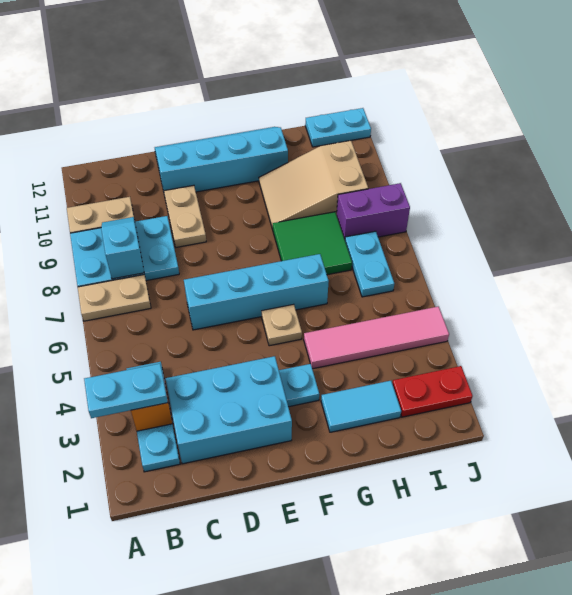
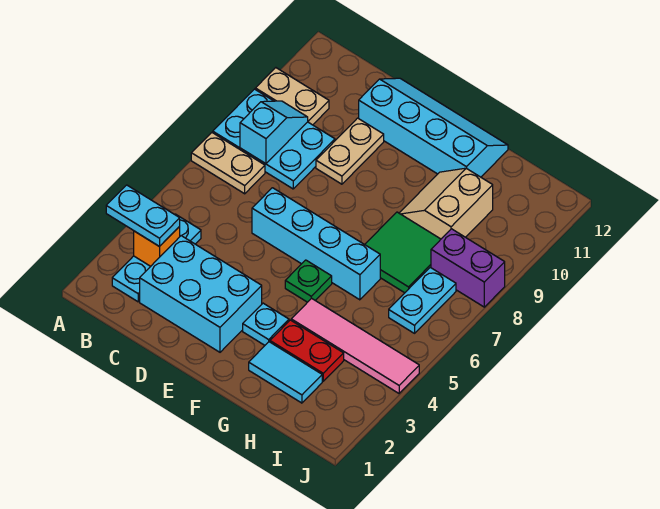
tan plate F5 level 1 -> green plate F5 level 1
tan slope G9:I10 level 1 top I -> tan slope G9:H10 level 1 top H
red plate I2:J2 level 1 -> red plate G3:H3 level 1
cyan plate I12:J12 level 1 -> none

